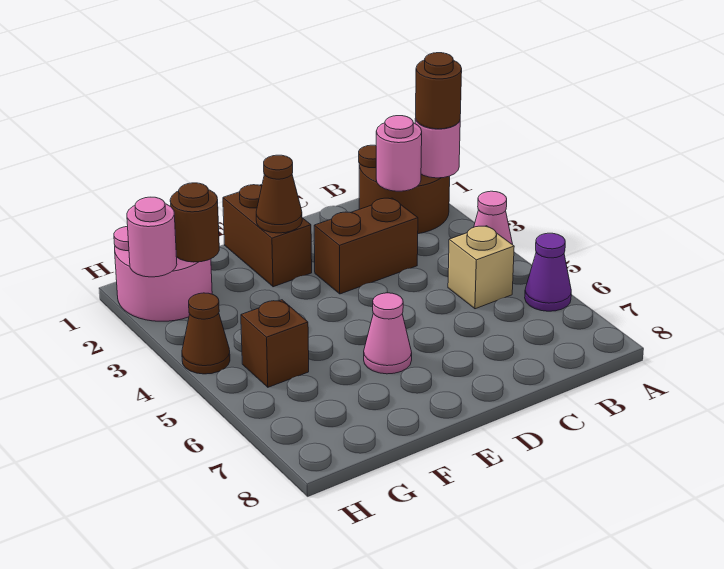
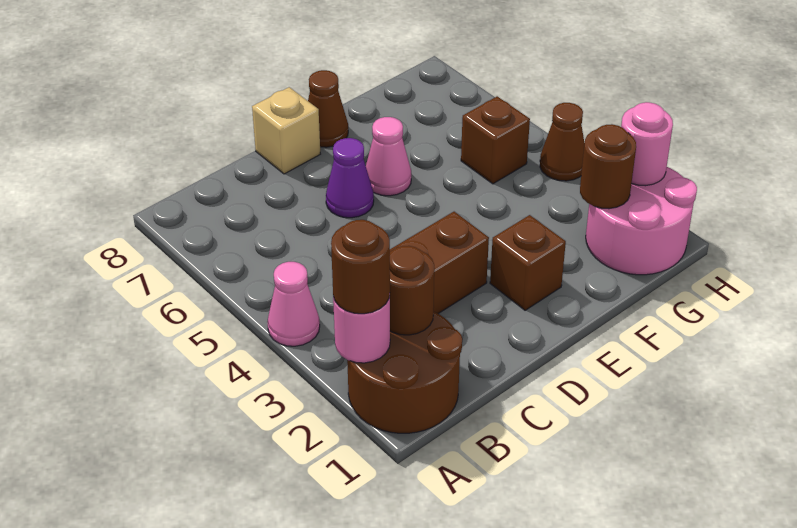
purple cone A6 level 1 -> purple cone D6 level 1
pink round brick B2 level 2 -> brown round brick B2 level 2
tan brick B5 level 1 -> tan brick D8 level 1
brown brick E1:E2 level 1 -> brown brick E2 level 1
brown cone E2 level 2 -> brown cone E8 level 1

